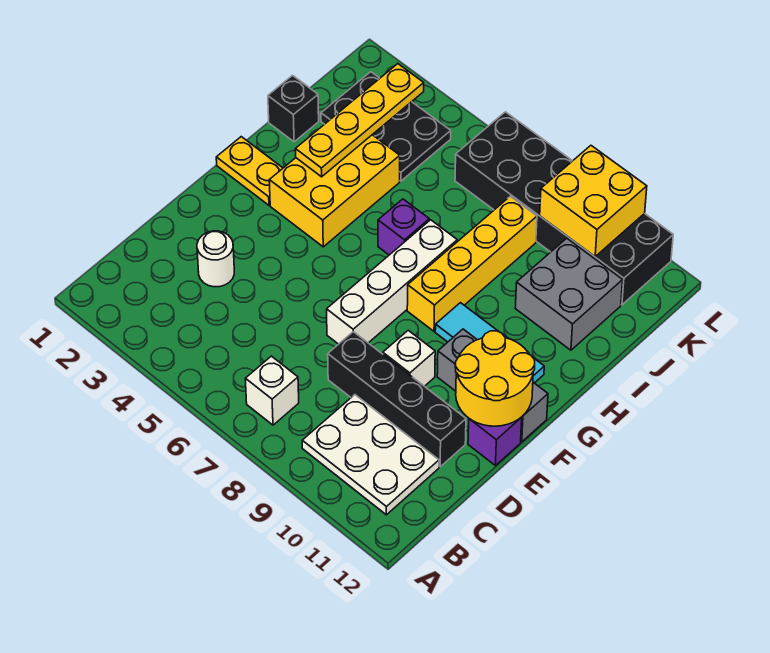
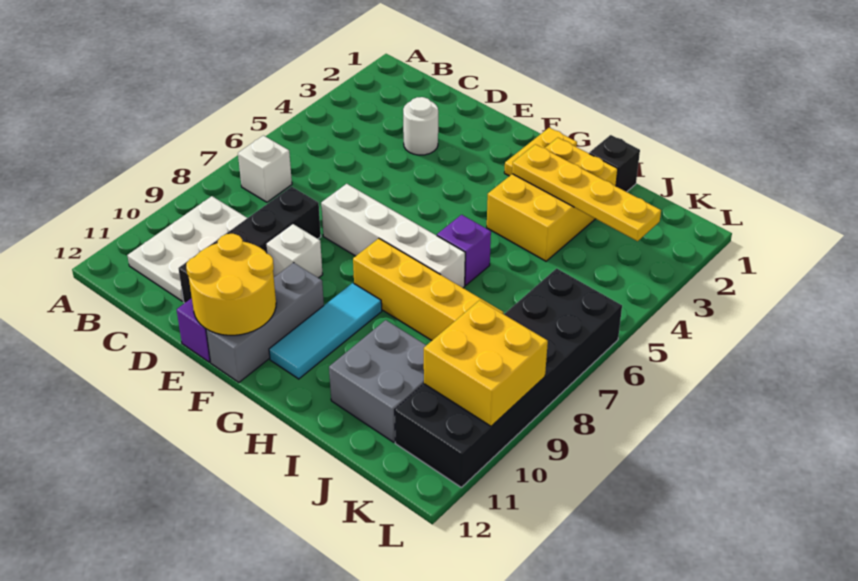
yellow brick G3:I4 level 1 -> yellow brick H2:I4 level 1
black plate J2:K4 level 1 -> none

